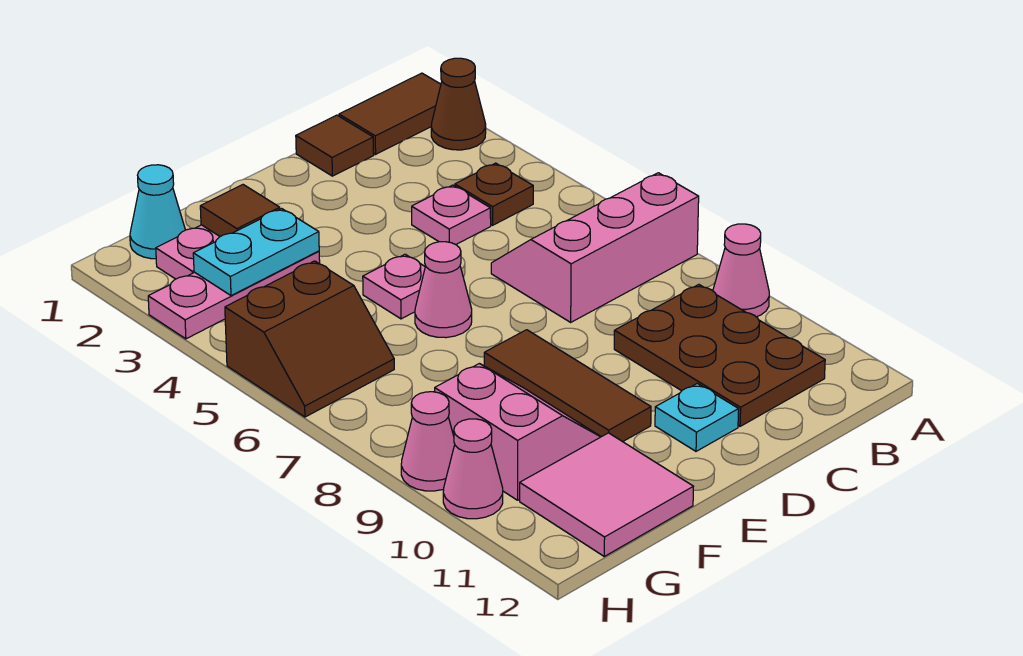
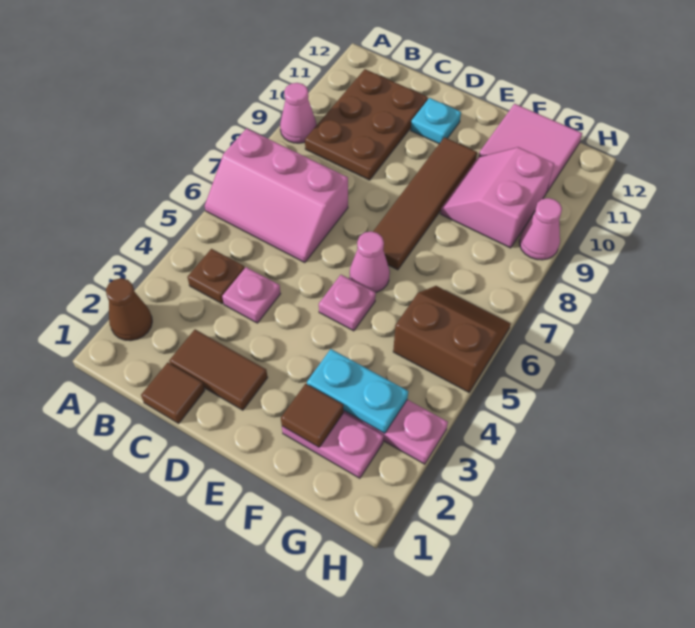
brown tile A1:B1 level 1 -> brown tile C2:D2 level 1
brown tile E8:E10 level 1 -> brown tile E7:E10 level 1
cyan cone G1 level 1 -> none
pink cone H10 level 1 -> none

